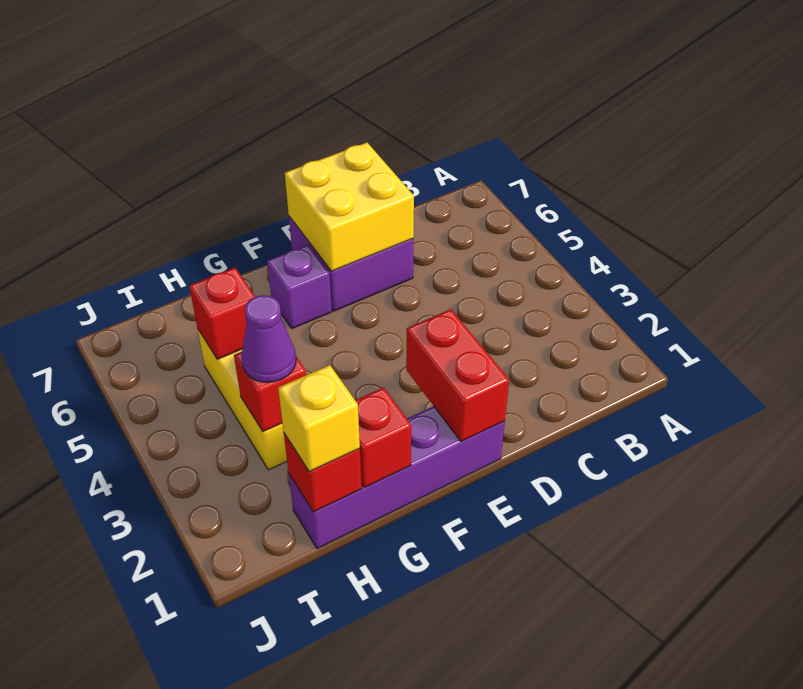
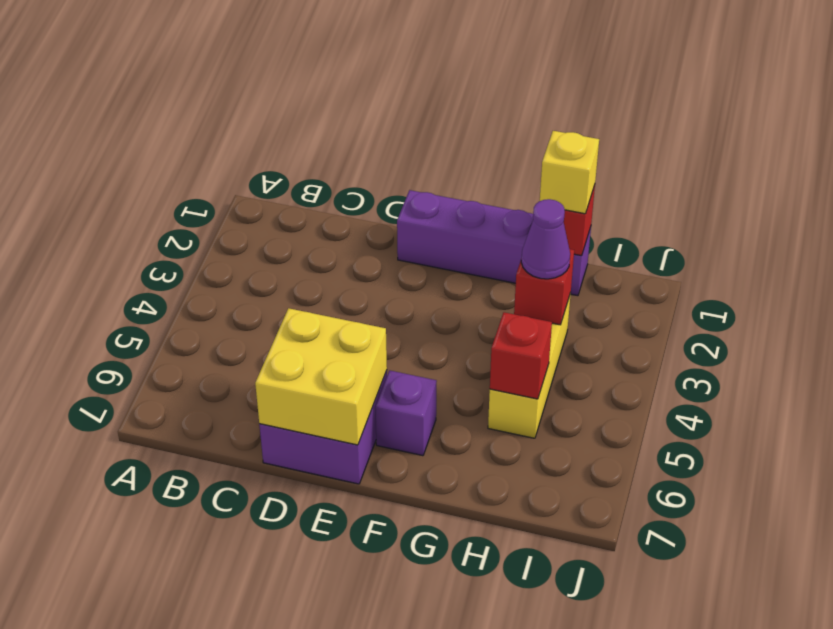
red brick E1:E2 level 2 -> none
red brick G1 level 2 -> none

